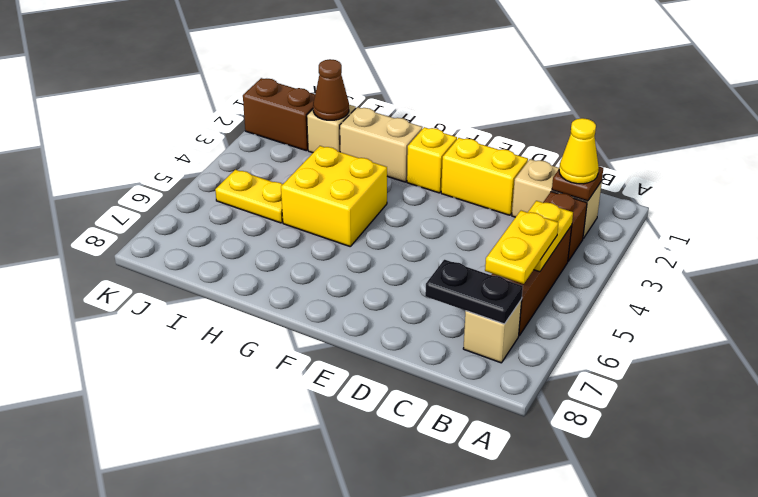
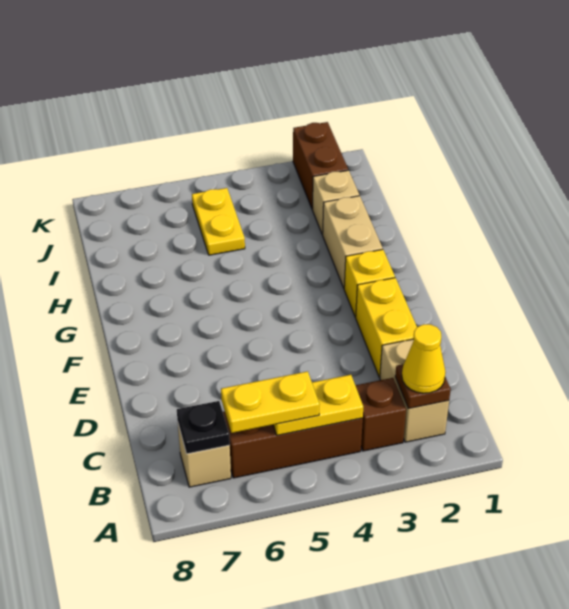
black plate B7:C7 level 2 -> black plate B7 level 2
yellow brick G4:H5 level 1 -> none
brown cone I2 level 2 -> none

